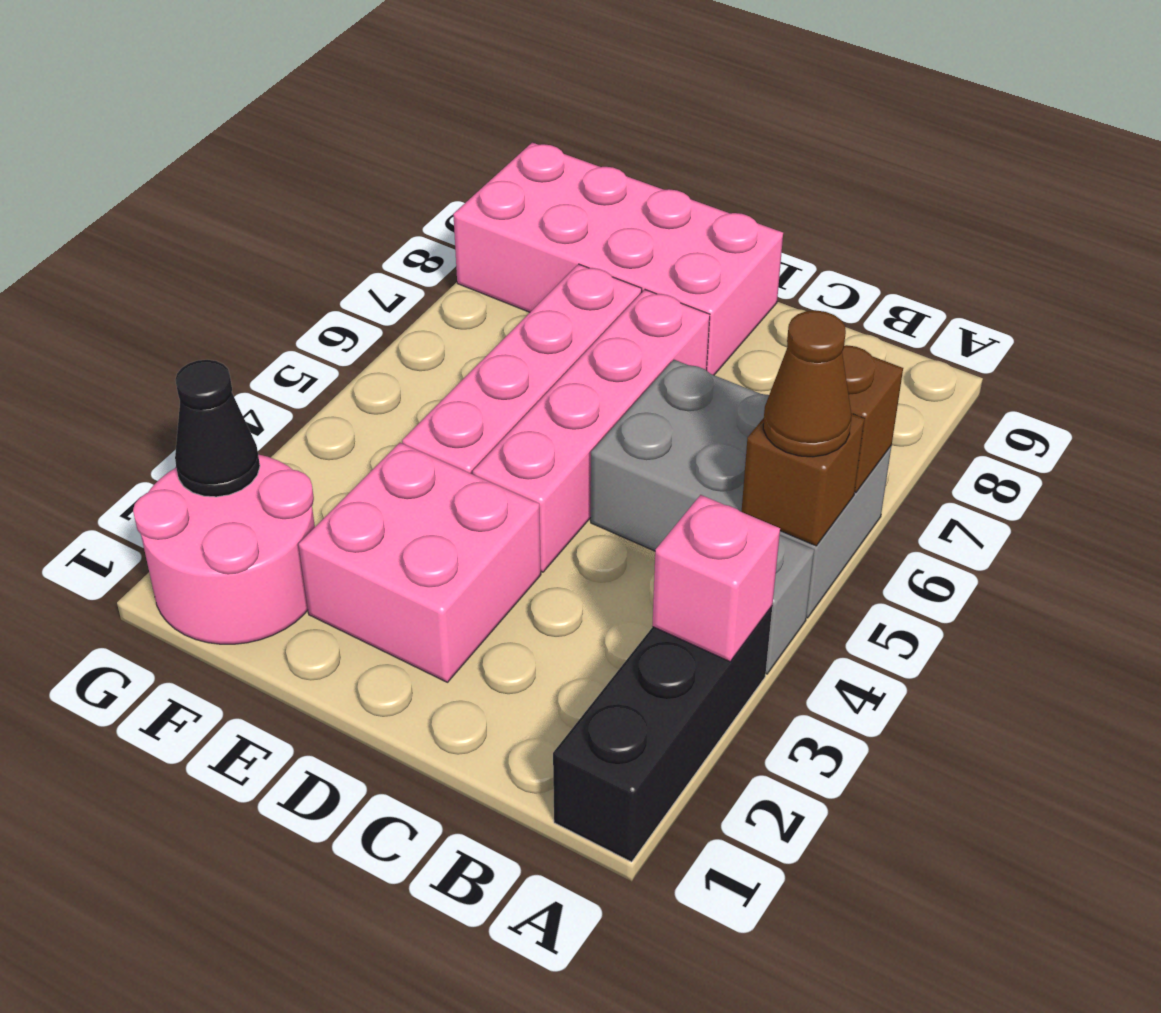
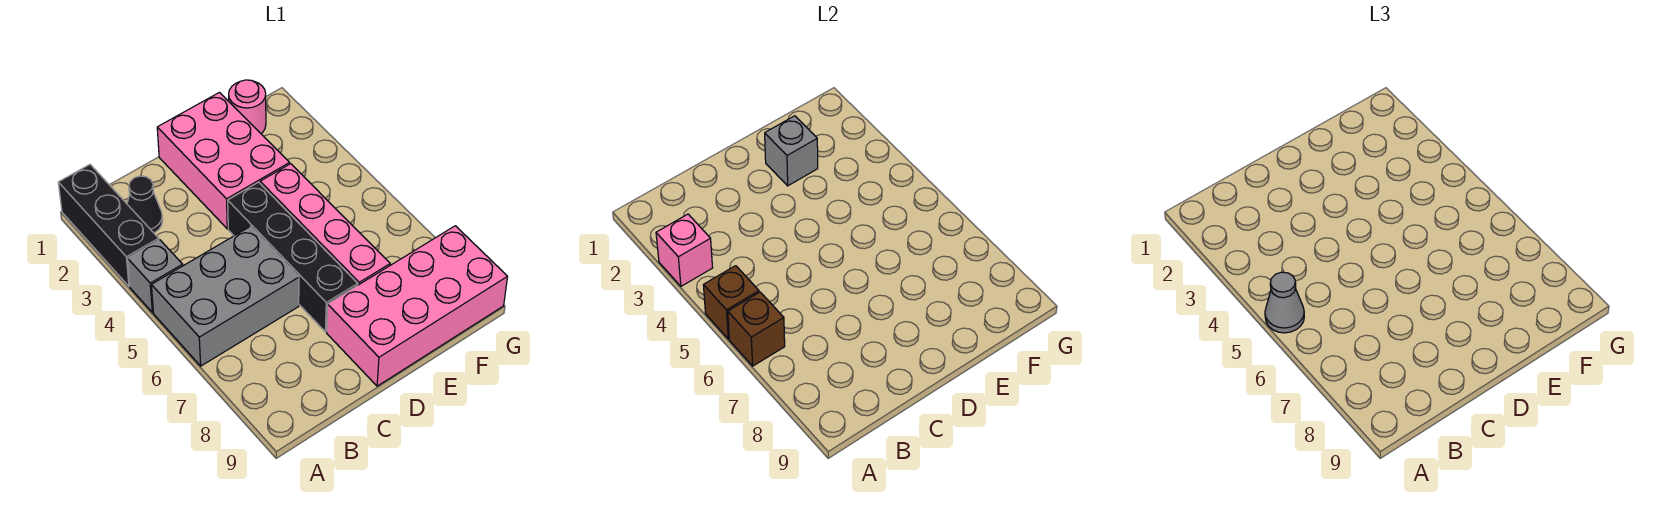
brown cone A5 level 3 -> grey cone A5 level 3
pink brick D2:E3 level 1 -> pink brick D1:E3 level 1
pink brick D4:D7 level 1 -> black brick D4:D7 level 1
none -> grey brick E2 level 2
pink round brick F1:G2 level 1 -> pink round brick F1 level 1
black cone G2 level 2 -> black cone B2 level 1

